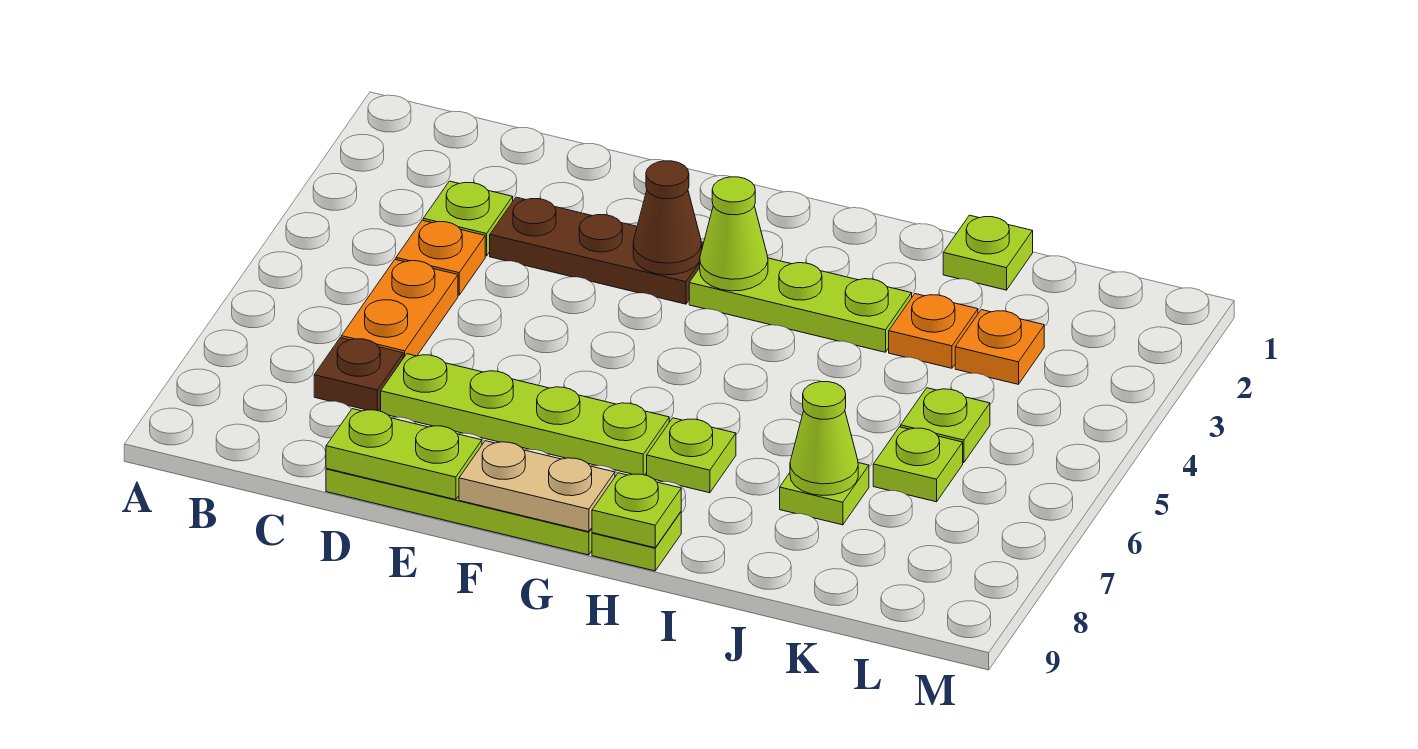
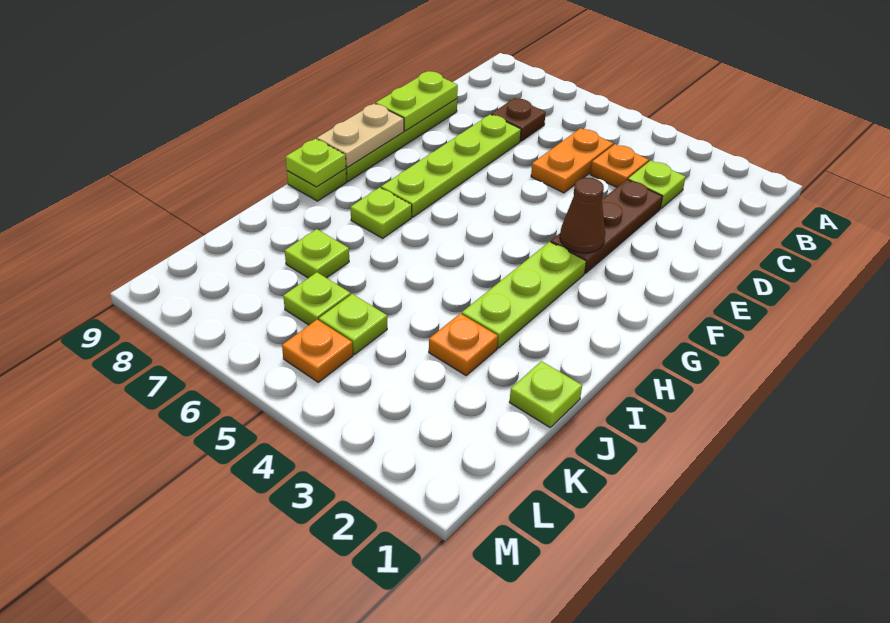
orange plate C5:C6 level 1 -> orange plate C5:D5 level 1
lime cone G3 level 2 -> none
lime cone J7 level 2 -> none
orange plate K3 level 1 -> orange plate L5 level 1

